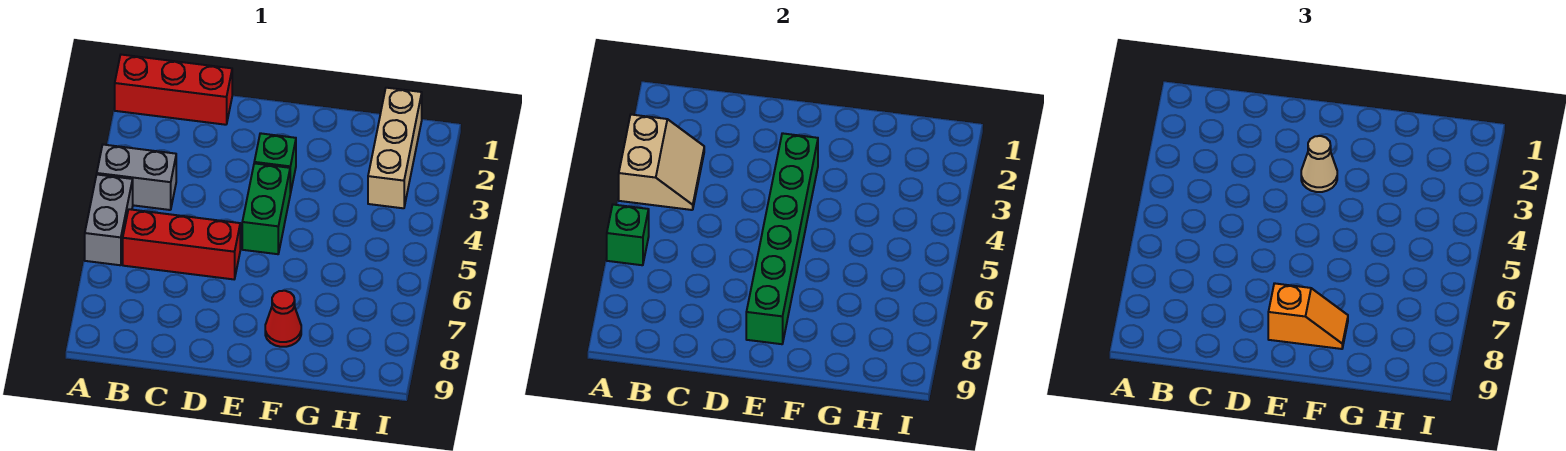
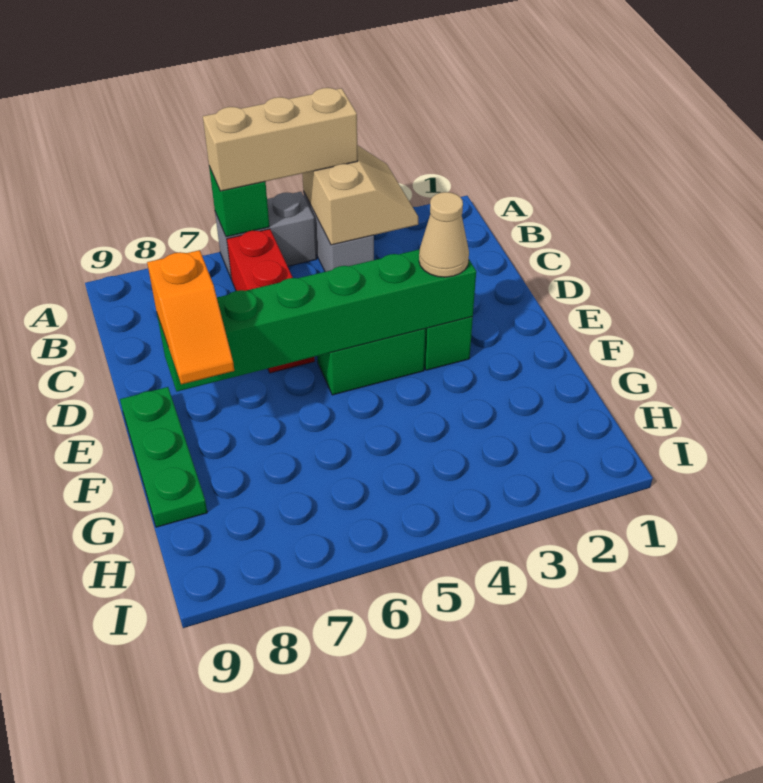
red brick A1:C1 level 1 -> none
tan slope A3:B4 level 2 top A -> tan slope A3:B4 level 2 top 4
none -> green plate E9:G9 level 1
red cone F8 level 1 -> none
tan brick H1:H3 level 1 -> tan brick A4:A6 level 3

